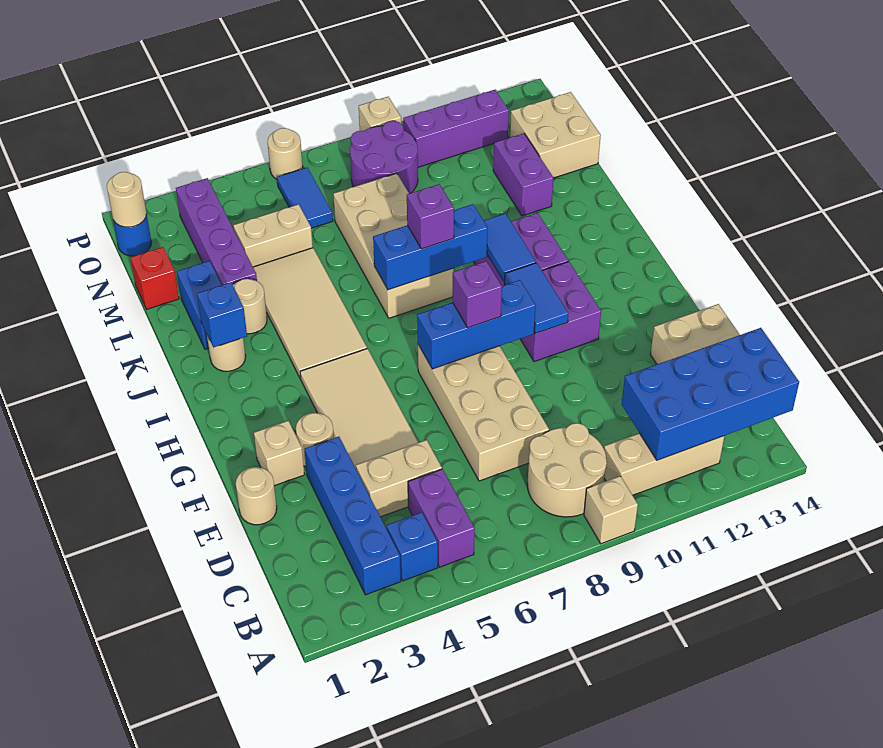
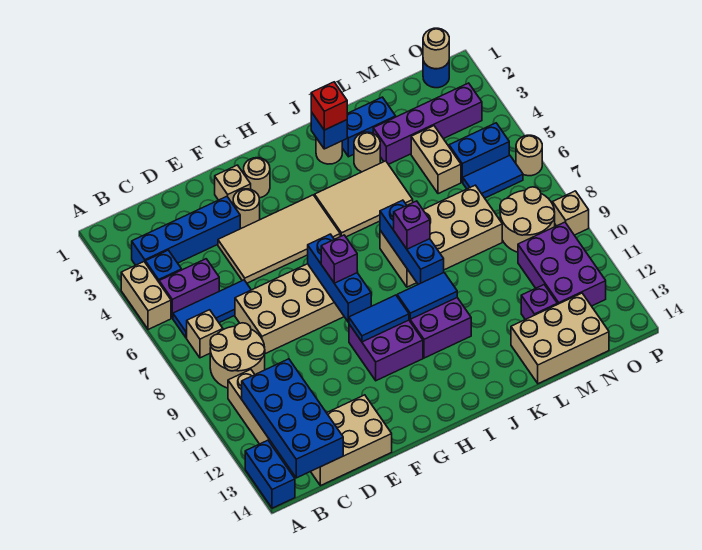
tan brick A9 level 1 -> tan brick B7 level 1
none -> blue brick A13:A14 level 1
none -> blue tile B6:D6 level 1
tan brick D4:D5 level 1 -> tan brick A4:A5 level 1
tan round brick E1 level 1 -> tan round brick G2 level 1
tan tile I4:L5 level 1 -> tan tile I4:K5 level 1
purple brick L12:M12 level 1 -> purple brick M12 level 1
red brick M1 level 1 -> red brick J2 level 3
tan brick M13:N14 level 1 -> tan brick L13:N14 level 1
none -> blue brick N5:O5 level 1
purple round brick N8:O9 level 1 -> tan round brick N8:O9 level 1
purple brick O10:O12 level 1 -> purple brick N10:O12 level 1

